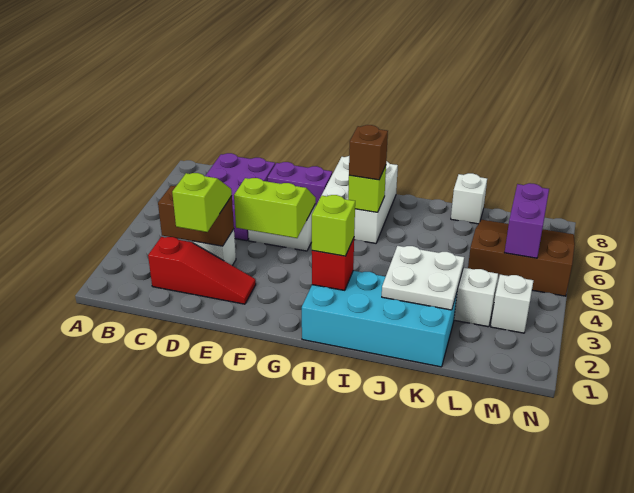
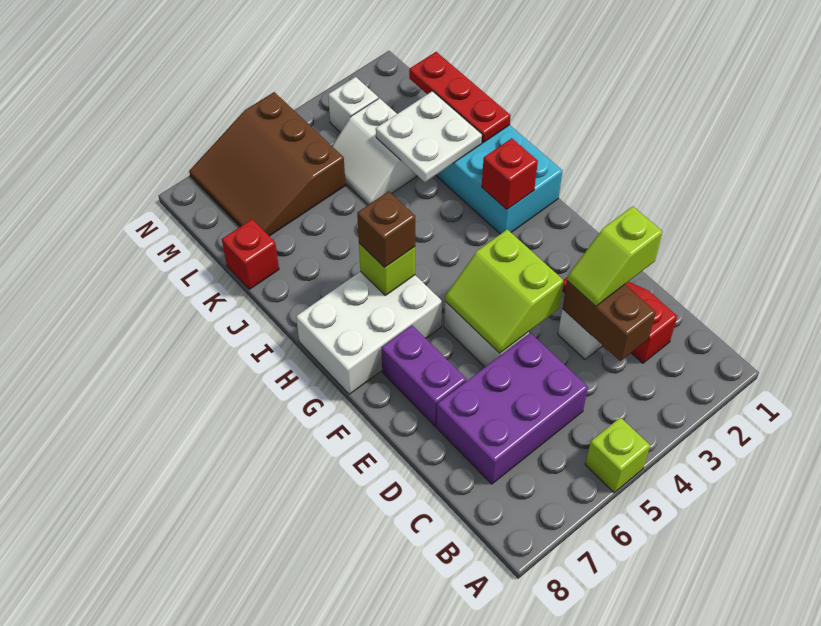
lime brick H2 level 3 -> lime brick A5 level 1
none -> red plate J1:L1 level 2
white brick K8 level 1 -> red brick K8 level 1
purple brick M5:M6 level 2 -> none

